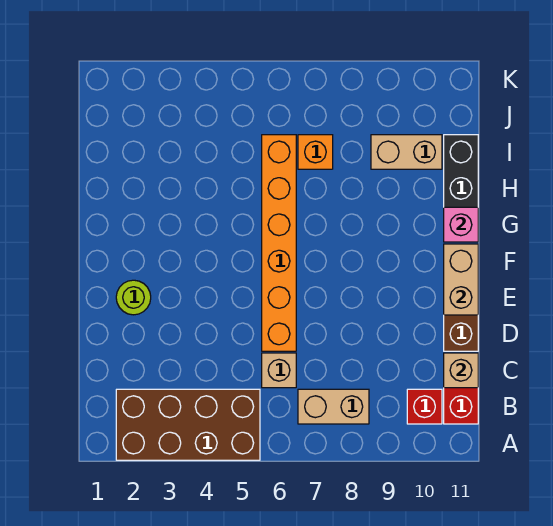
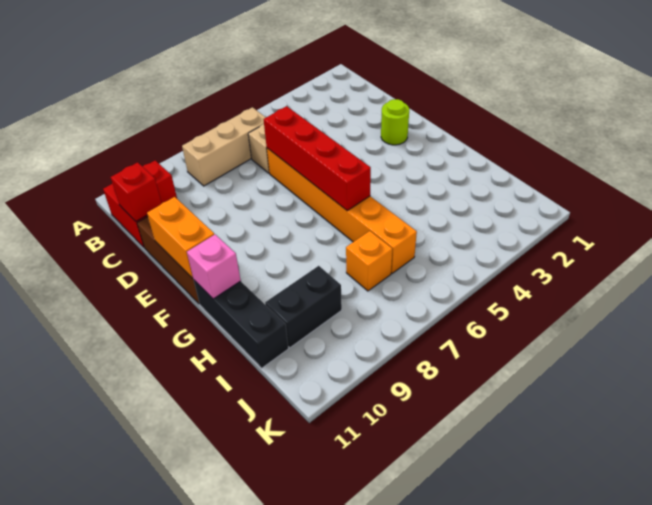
brown brick A2:B5 level 1 -> none
tan brick B7:B8 level 1 -> tan brick B6:B8 level 1
tan brick C11 level 2 -> red brick C11 level 2
none -> red brick D6:G6 level 2
tan brick E11:F11 level 2 -> orange brick E11:F11 level 2
tan brick I9:I10 level 1 -> black brick I9:I10 level 1

